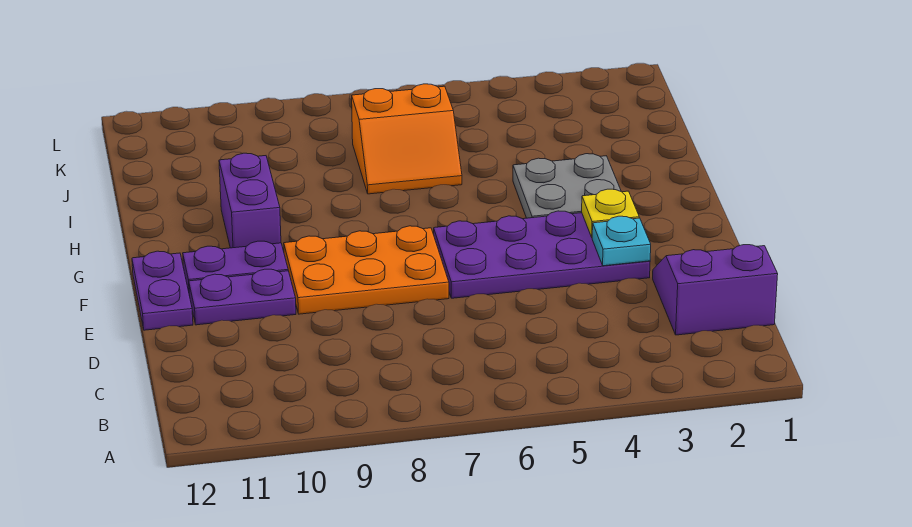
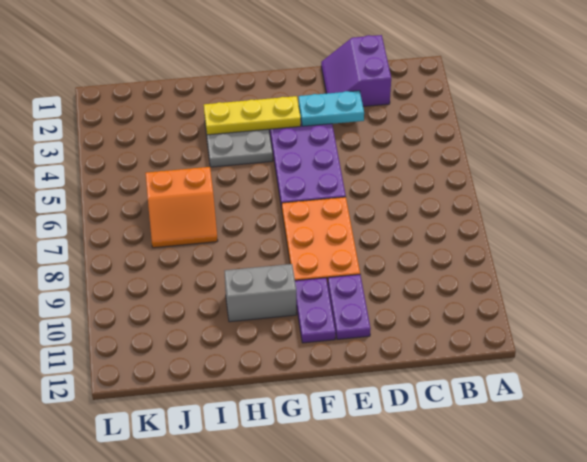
cyan plate E3 level 2 -> cyan plate D3:E3 level 2
purple plate E12:F12 level 1 -> none
yellow plate F3 level 2 -> yellow plate F3:H3 level 2
purple brick G10:H10 level 1 -> grey brick G10:H10 level 1
orange slope I6:J7 level 1 top J -> orange slope I6:J7 level 1 top 6

